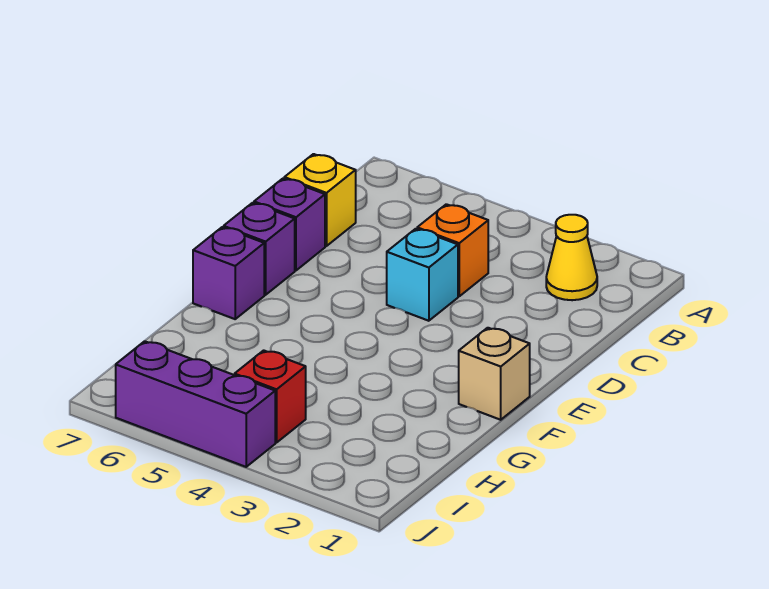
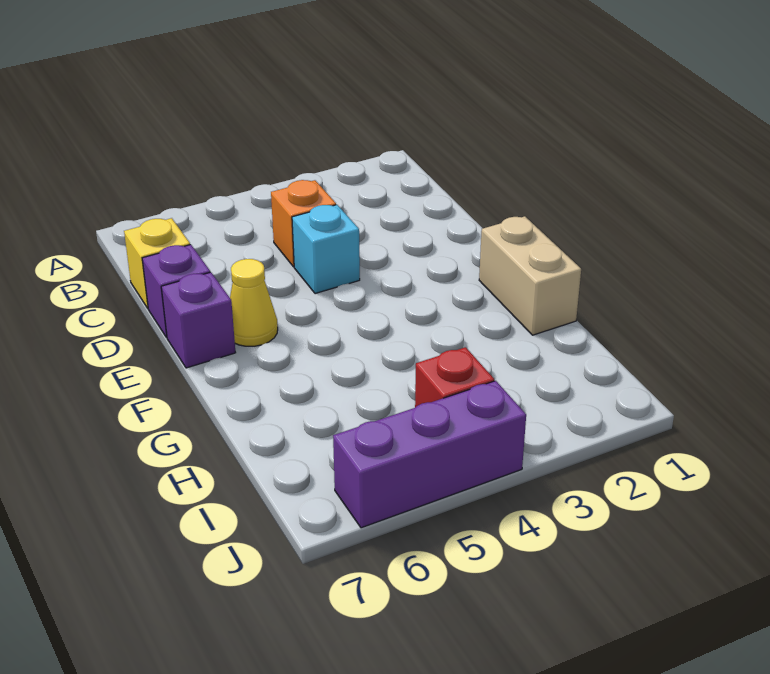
yellow cone B2 level 1 -> yellow cone E6 level 1
tan brick F1 level 1 -> tan brick F1:G1 level 1
purple brick F7 level 1 -> none

